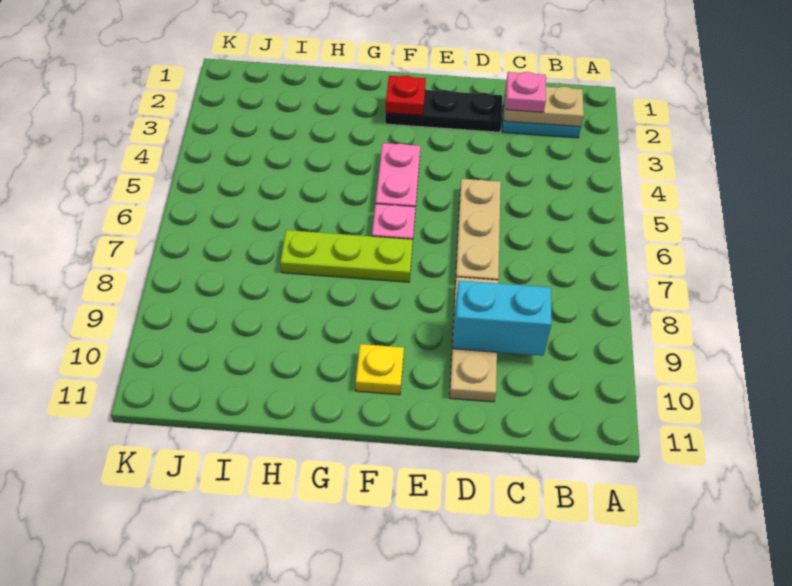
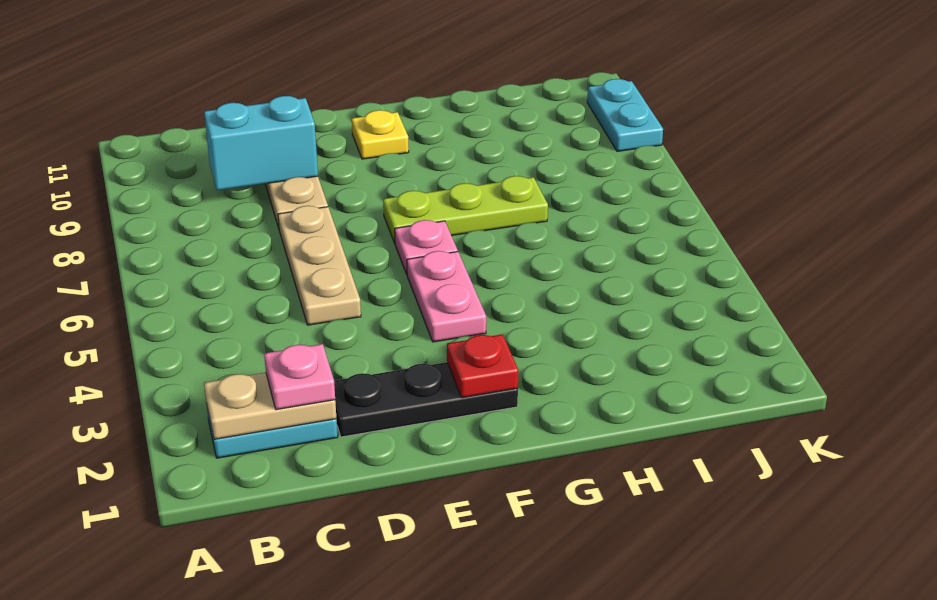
none -> cyan plate K9:K10 level 1

